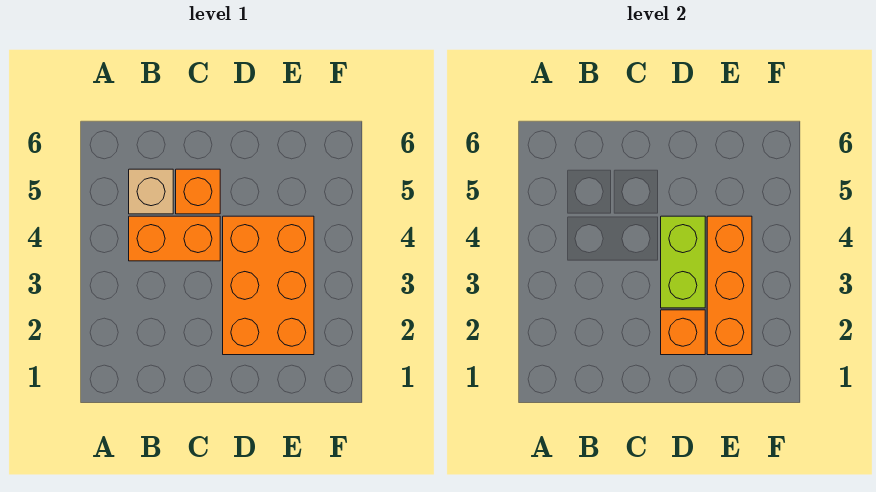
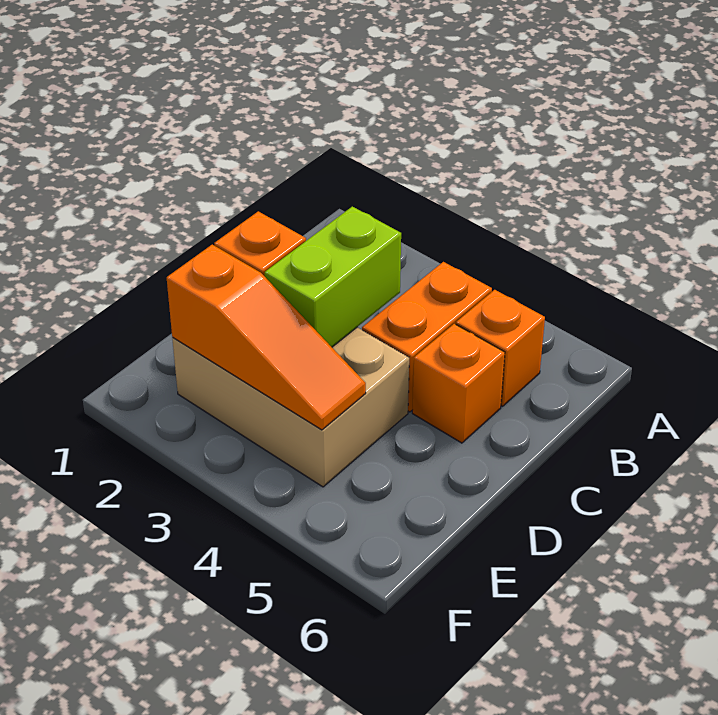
tan brick B5 level 1 -> orange brick B5 level 1
orange brick D2:E4 level 1 -> tan brick D2:E4 level 1
lime brick D3:D4 level 2 -> lime brick C3:D3 level 2
orange brick E2:E4 level 2 -> orange slope E2:E4 level 2 top 2

